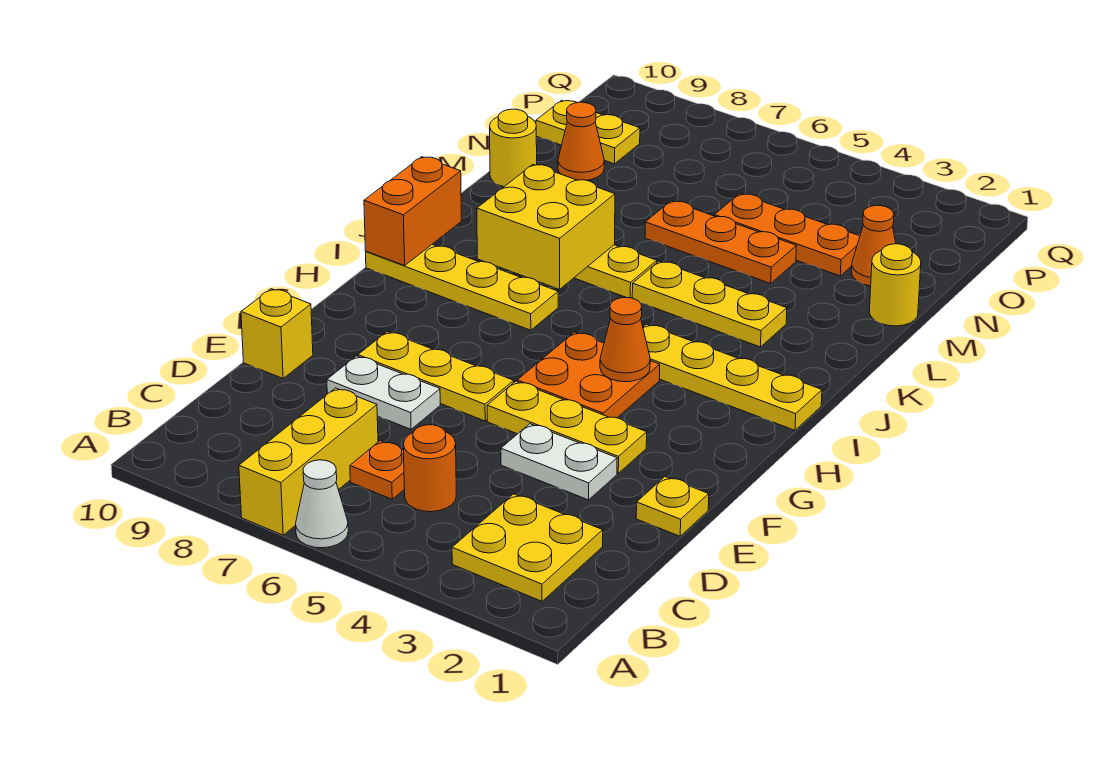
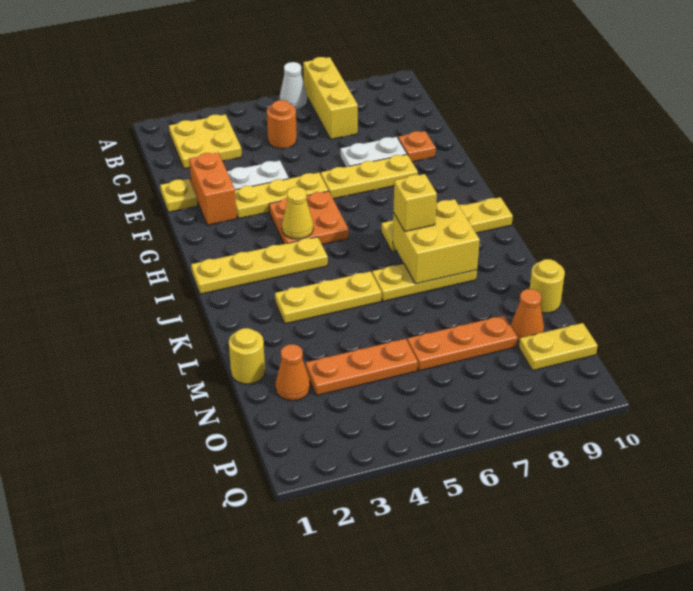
orange plate C6 level 1 -> orange plate E9 level 1
yellow brick E10 level 1 -> yellow brick J7 level 3
orange cone H4 level 2 -> yellow cone H4 level 2
orange brick I10:J10 level 2 -> orange brick E2:F2 level 1
orange plate M4:M6 level 1 -> orange plate N6:N8 level 1

